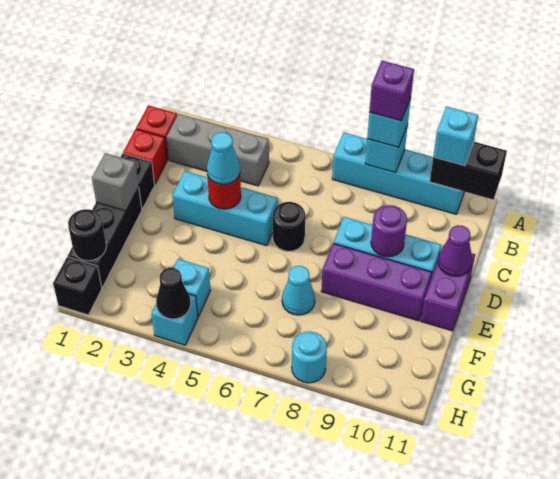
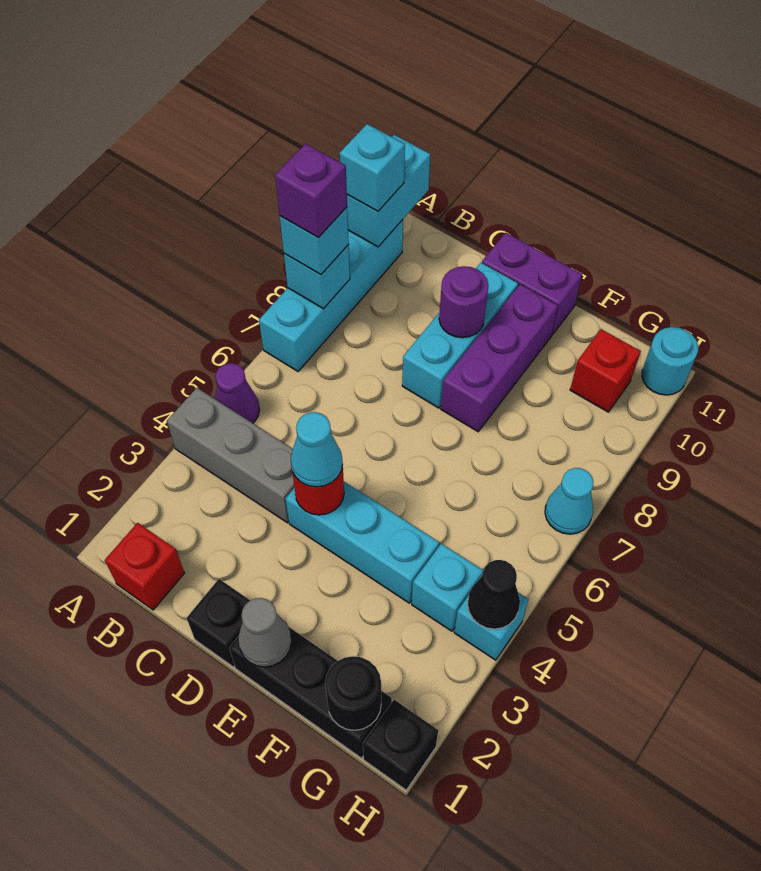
black brick A10:A11 level 2 -> cyan brick A10:A11 level 2
grey brick B2:B4 level 1 -> grey brick A4:C4 level 1
red brick C1 level 1 -> red brick G10 level 1
cyan brick D3:D5 level 1 -> cyan brick D4:F4 level 1
black round brick D6 level 1 -> none
purple cone D11 level 2 -> purple cone A5 level 1
grey brick E1 level 2 -> grey cone E1 level 2
cyan cone F7 level 1 -> cyan cone H7 level 1
cyan round brick H8 level 1 -> cyan round brick H11 level 1

